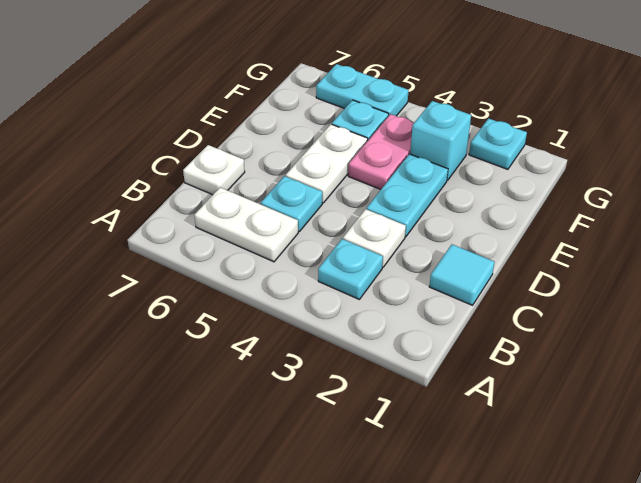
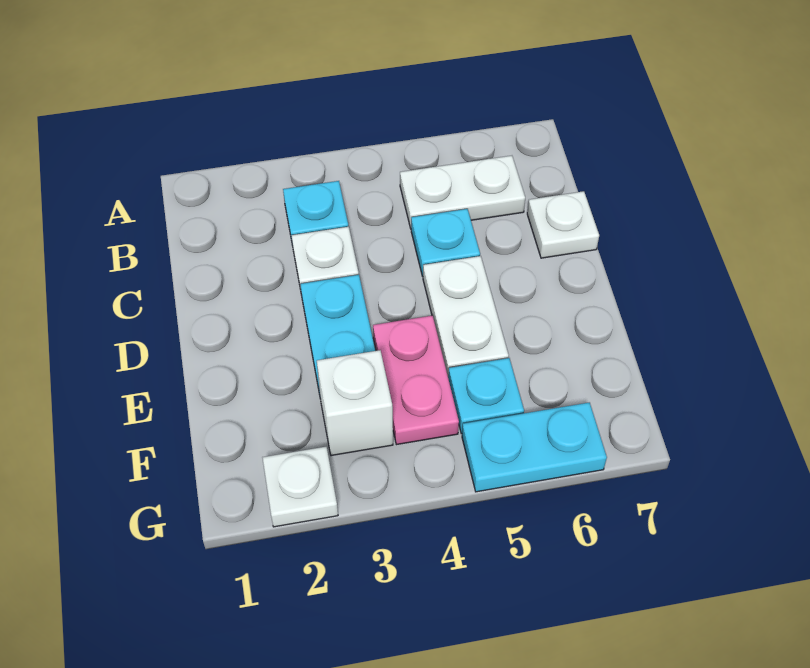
cyan tile C1 level 1 -> none
cyan brick F3 level 1 -> white brick F3 level 1
cyan plate G2 level 1 -> white plate G2 level 1

